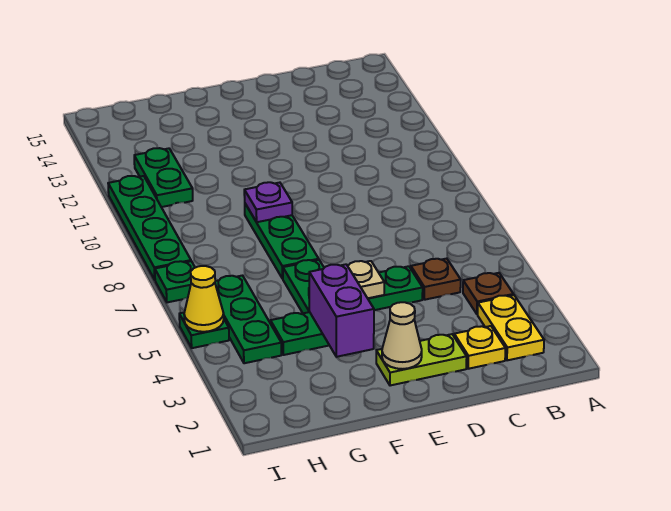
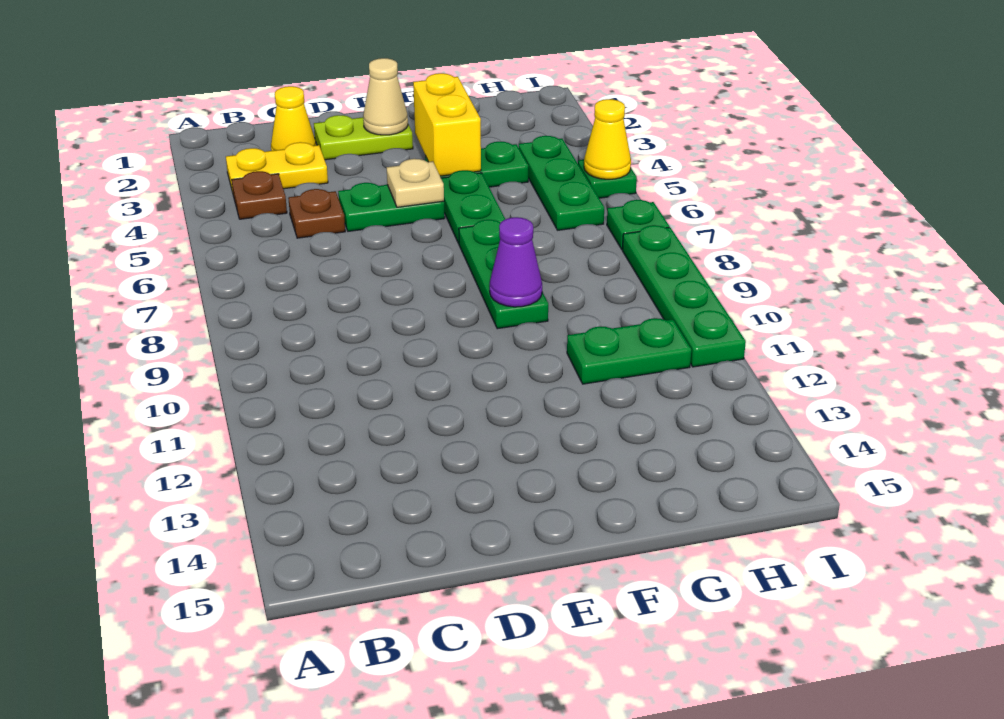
yellow plate B2:B3 level 1 -> yellow plate B3:C3 level 1
yellow plate C2 level 1 -> yellow cone C2 level 1
purple brick F3:F4 level 2 -> yellow brick F3:F4 level 2
purple plate F9 level 2 -> purple cone F9 level 2
green plate H11:H12 level 1 -> green plate G11:H11 level 1

